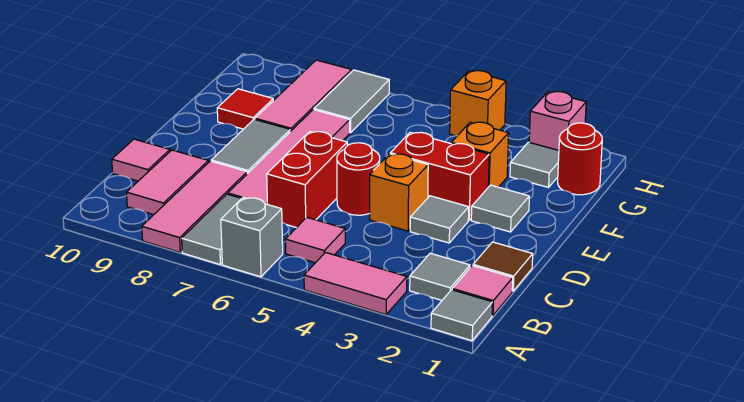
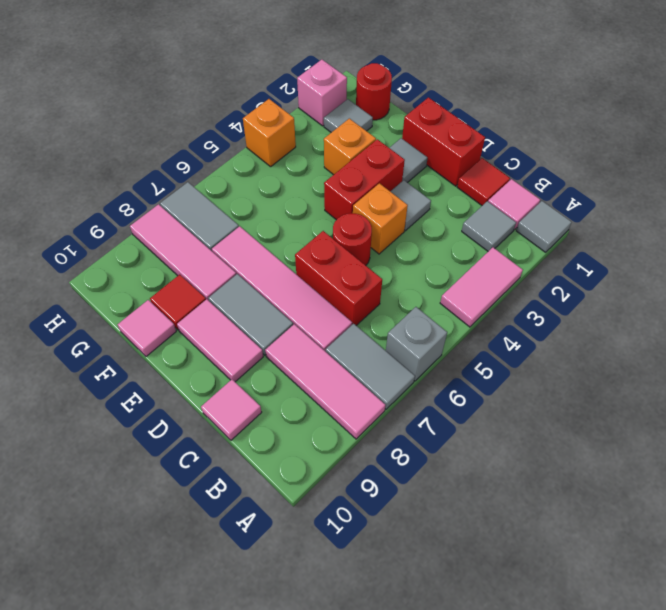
pink tile B5 level 1 -> pink tile F10 level 1
pink tile B9:C9 level 1 -> pink tile D9:E9 level 1
brown tile C1 level 1 -> red tile C1 level 1
none -> red brick D1:E1 level 1

